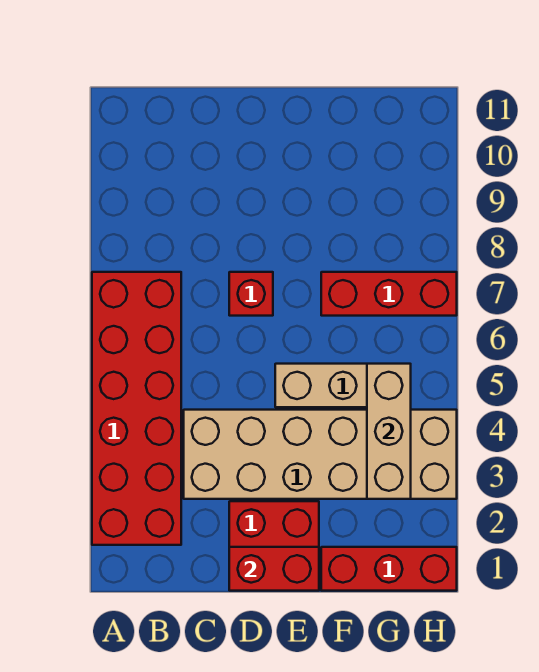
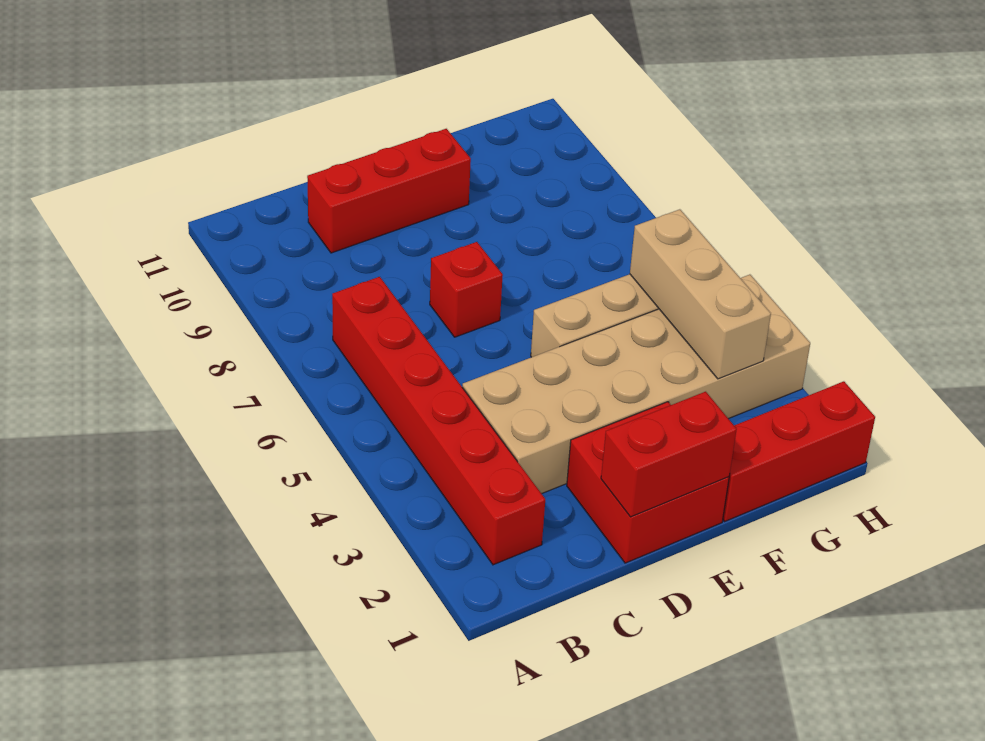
red brick A2:B7 level 1 -> red brick B2:B7 level 1
red brick F7:H7 level 1 -> red brick C10:E10 level 1

